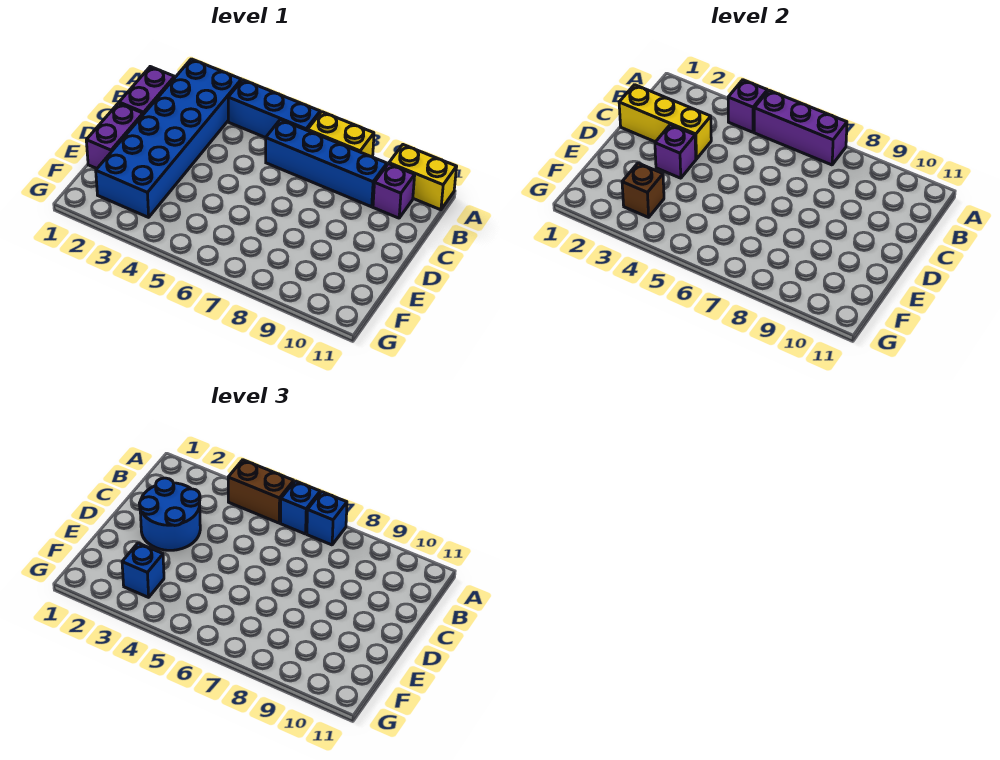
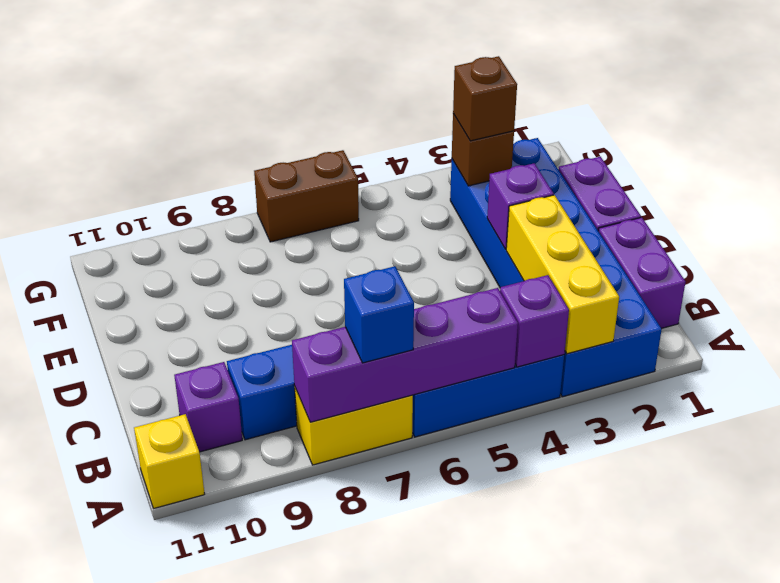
brown brick A4:A5 level 3 -> brown brick G6:G7 level 1
purple brick A5:A7 level 2 -> purple brick A5:A8 level 2
blue brick A6 level 3 -> none
yellow brick A10:A11 level 1 -> yellow brick A11 level 1
yellow brick C1:C3 level 2 -> yellow brick A3:C3 level 2
blue round brick C2:D3 level 3 -> none
blue brick F3 level 3 -> brown brick F3 level 3

